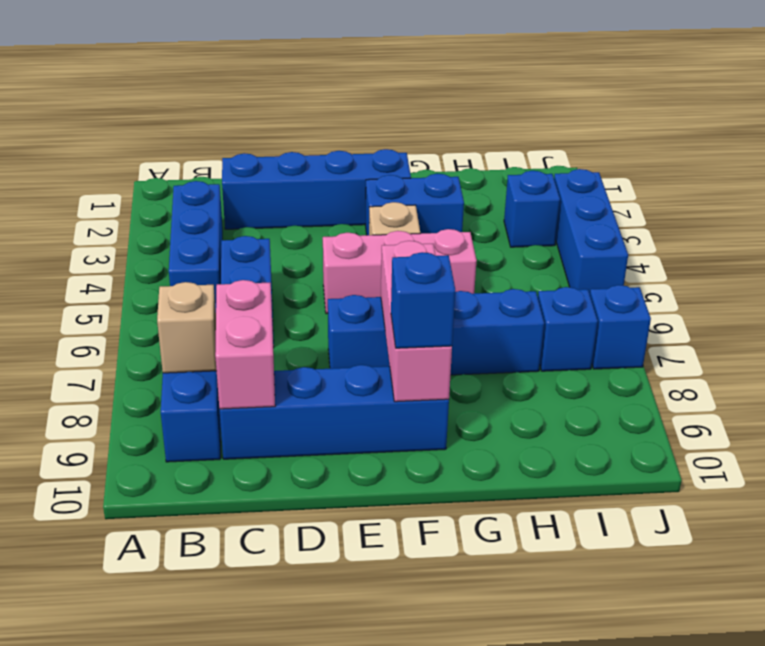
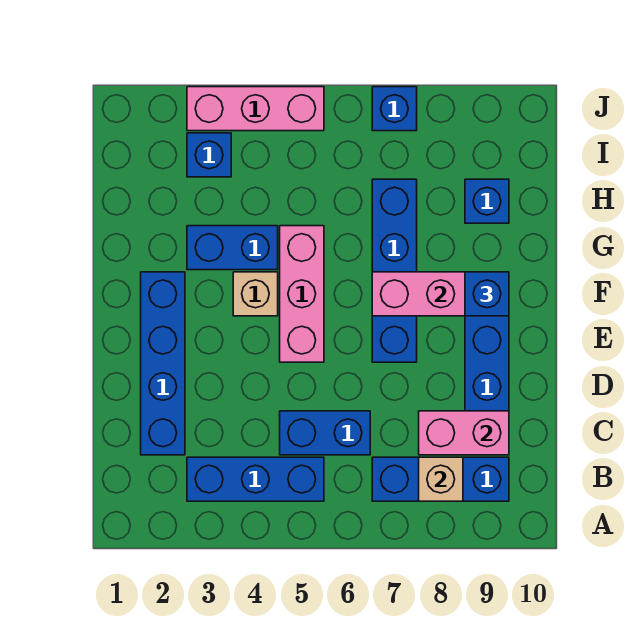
blue brick F3:G3 level 1 -> blue brick G3:G4 level 1
blue brick I7 level 1 -> blue brick H9 level 1
blue brick J3:J5 level 1 -> pink brick J3:J5 level 1

